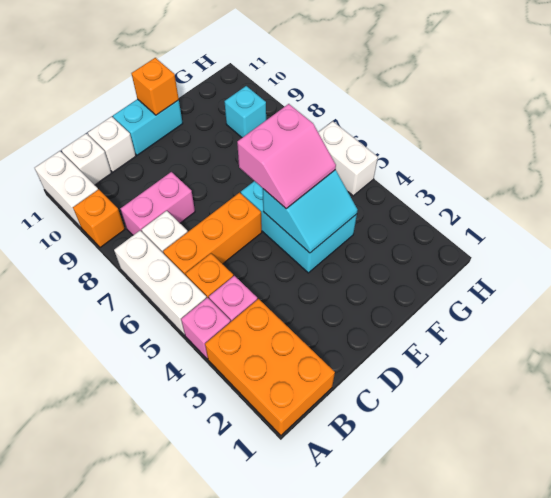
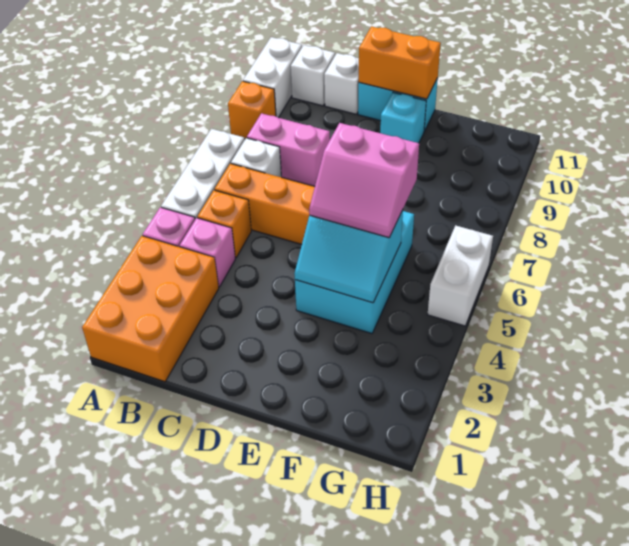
orange brick E11 level 2 -> orange brick D11:E11 level 2
cyan brick G9 level 1 -> cyan brick E10 level 1

